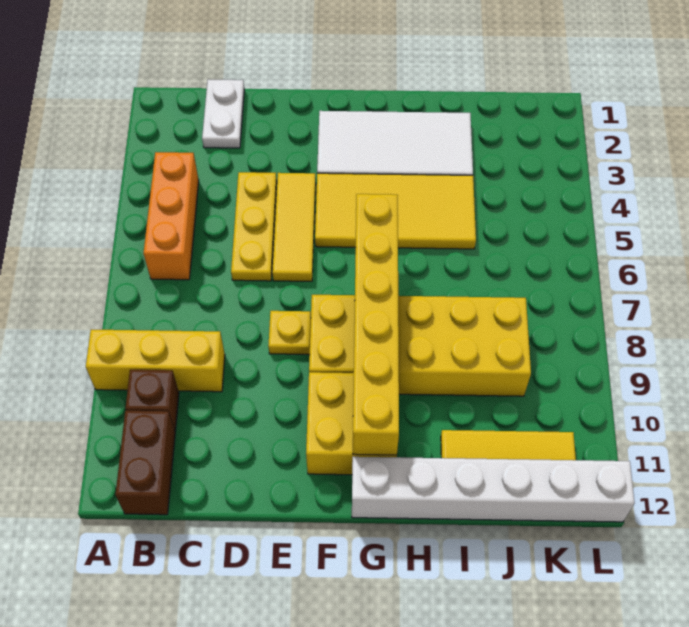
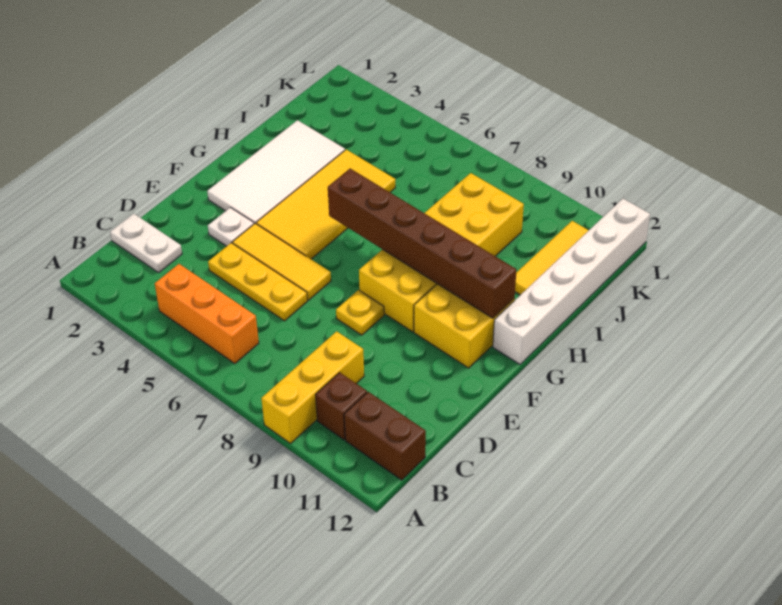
none -> white plate E3 level 1
yellow brick G6:G11 level 2 -> brown brick G6:G11 level 2

